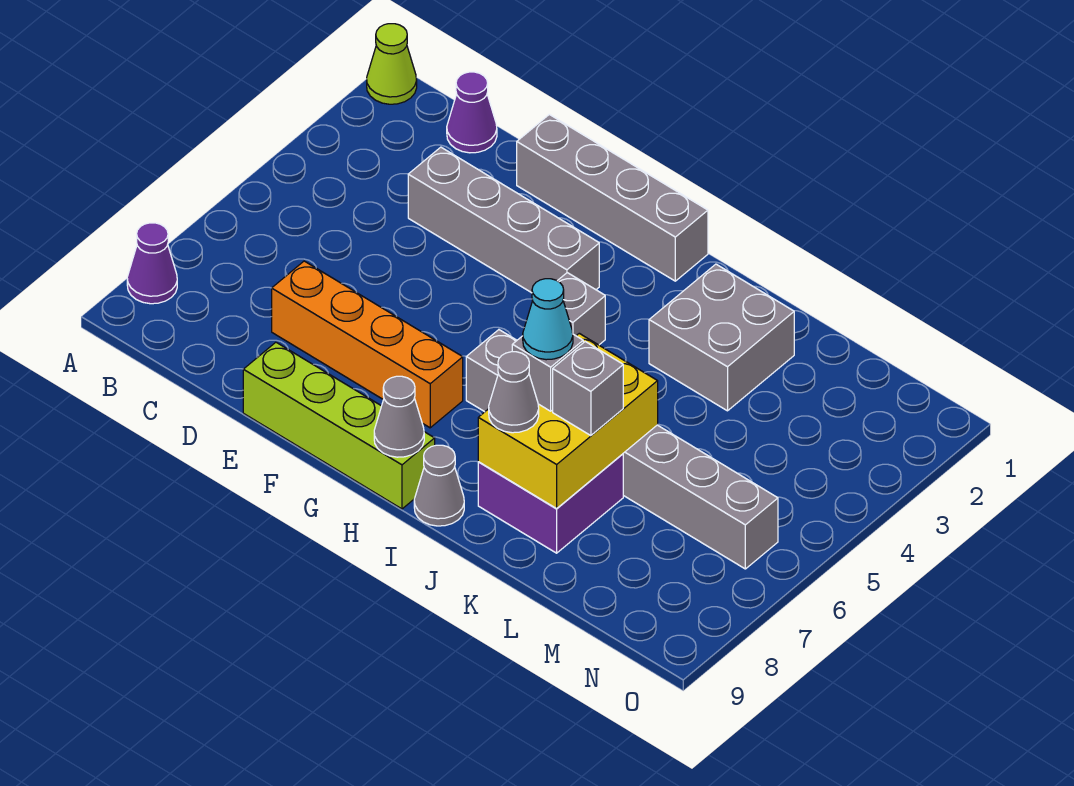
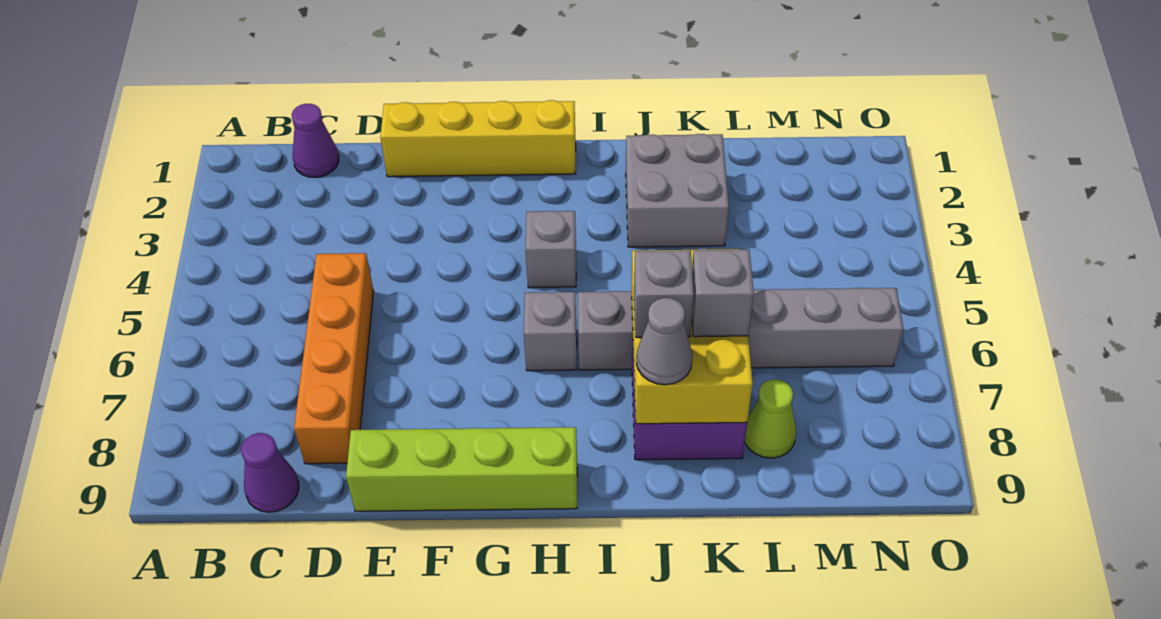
lime cone A1 level 1 -> lime cone L8 level 1
purple cone A8 level 1 -> purple cone C9 level 1
grey brick D3:G3 level 1 -> none
orange brick D7:G7 level 1 -> orange brick D5:D8 level 1
grey brick E1:H1 level 1 -> yellow brick E1:H1 level 1
grey cone H9 level 2 -> none
grey cone I9 level 1 -> none
cyan cone J7 level 4 -> none

